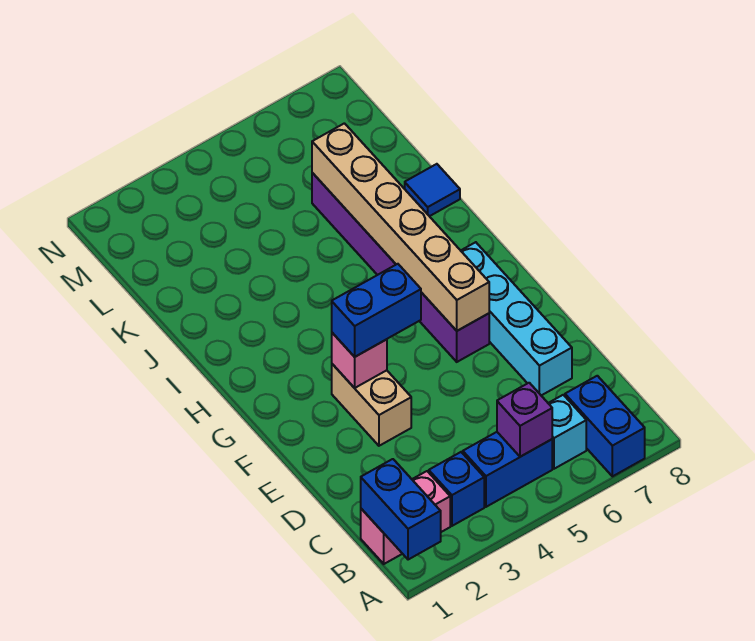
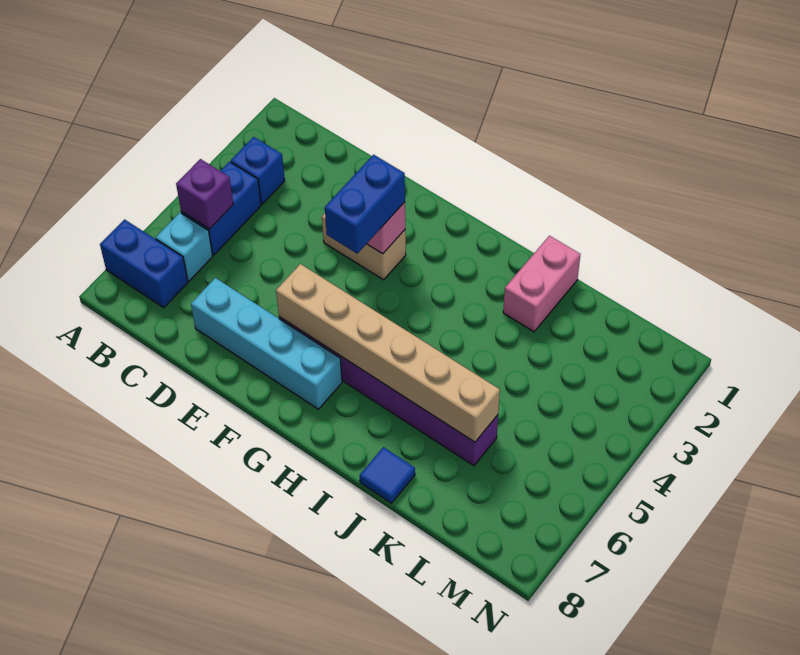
blue brick A1:B1 level 2 -> none
pink brick B1:B2 level 1 -> pink brick J1:J2 level 1

